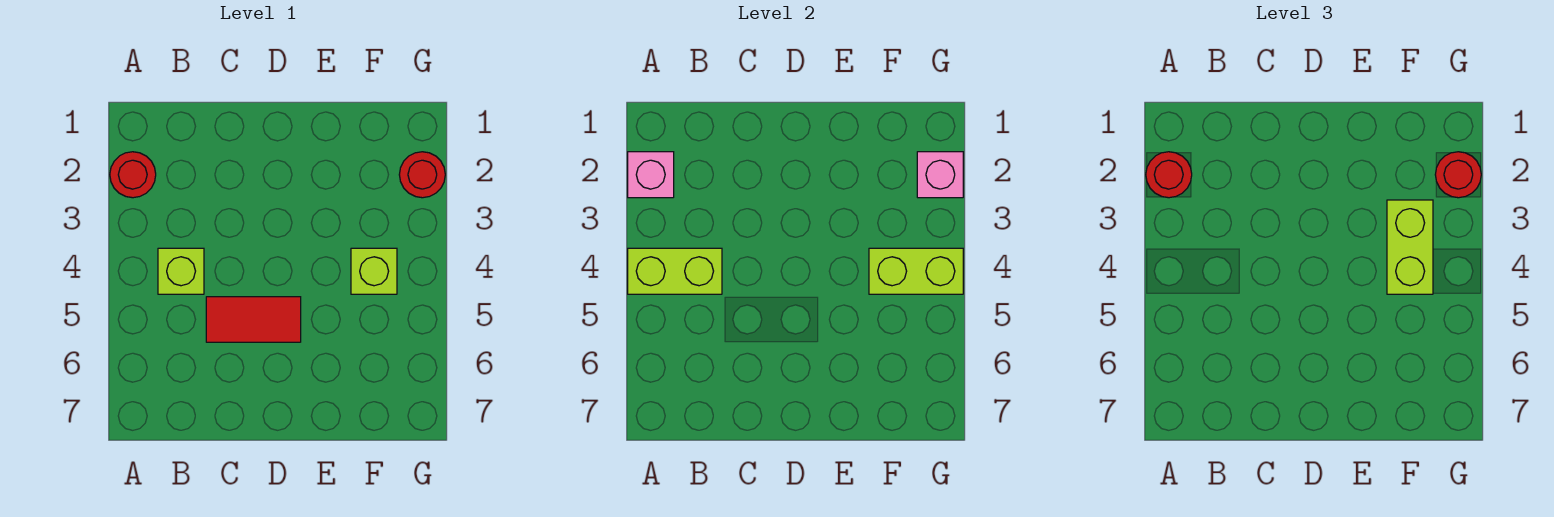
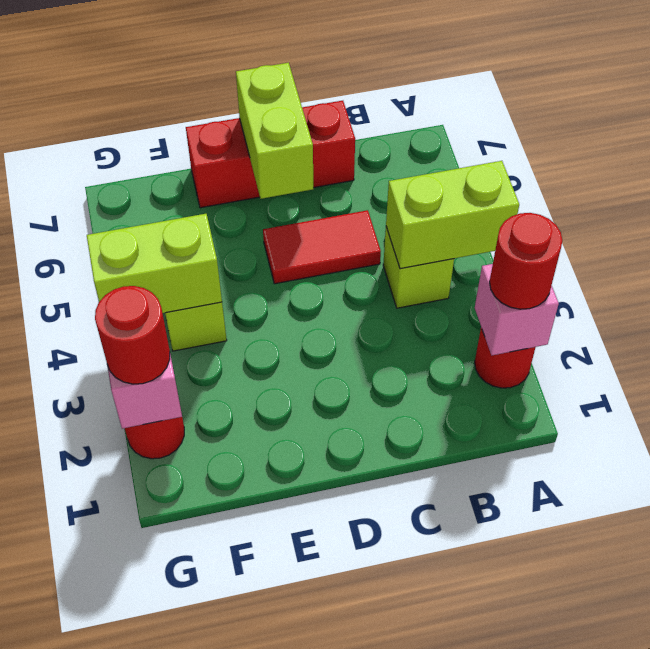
none -> red brick C7:E7 level 1
lime brick F3:F4 level 3 -> lime brick D6:D7 level 2

